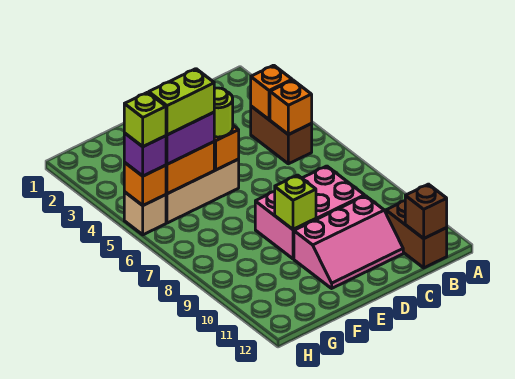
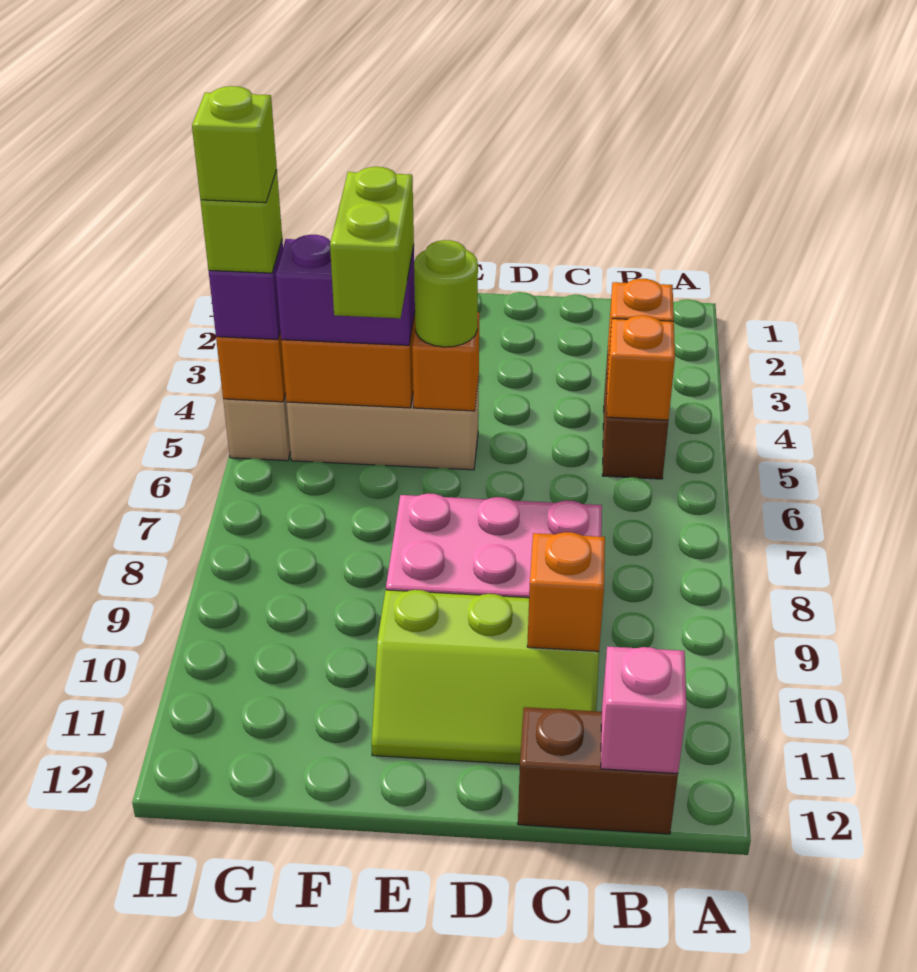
brown brick B11:B12 level 1 -> brown brick B12:C12 level 1
brown brick B12 level 2 -> pink brick B12 level 2
pink slope C10:E11 level 1 top 10 -> lime slope C10:E11 level 1 top 10
none -> orange brick C10 level 2
lime brick E9 level 2 -> lime brick H5 level 5
lime brick F5:G5 level 4 -> lime brick F5:F6 level 4

